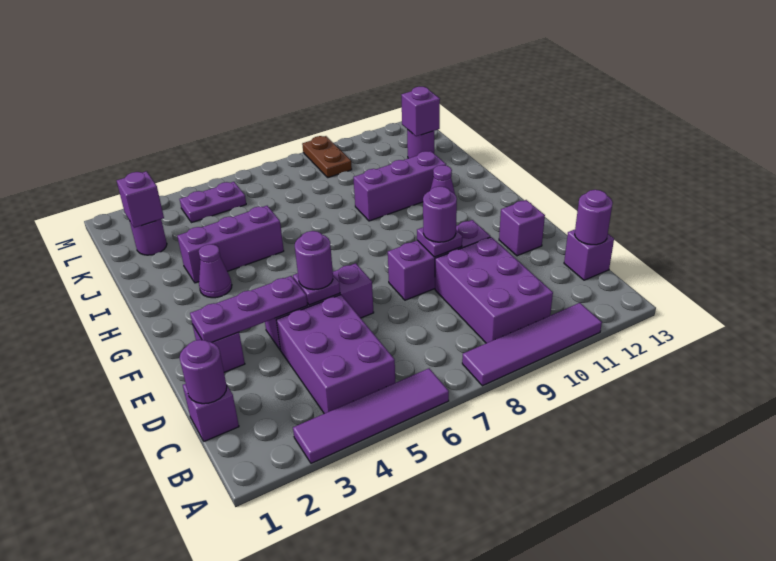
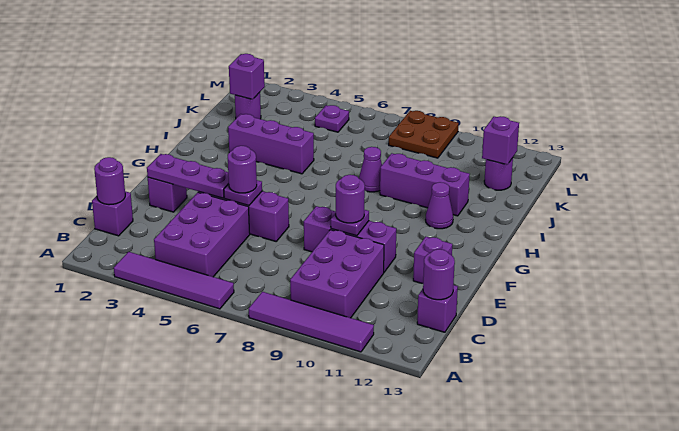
purple cone H3 level 1 -> purple cone I8 level 1
purple plate L4:L5 level 1 -> purple plate L5 level 1
brown plate L9:M9 level 1 -> brown plate L8:M9 level 1

